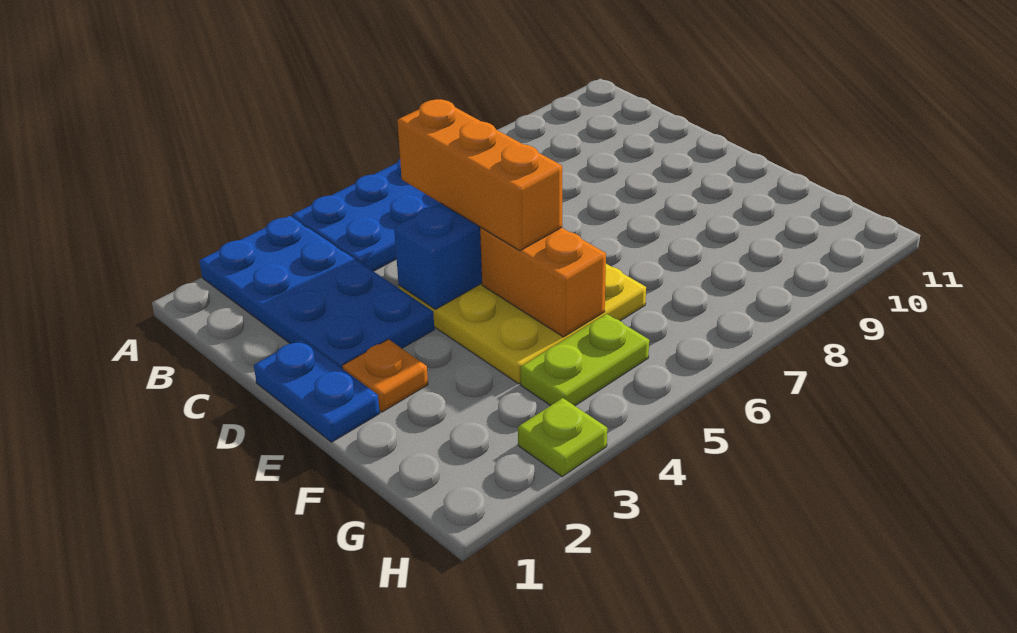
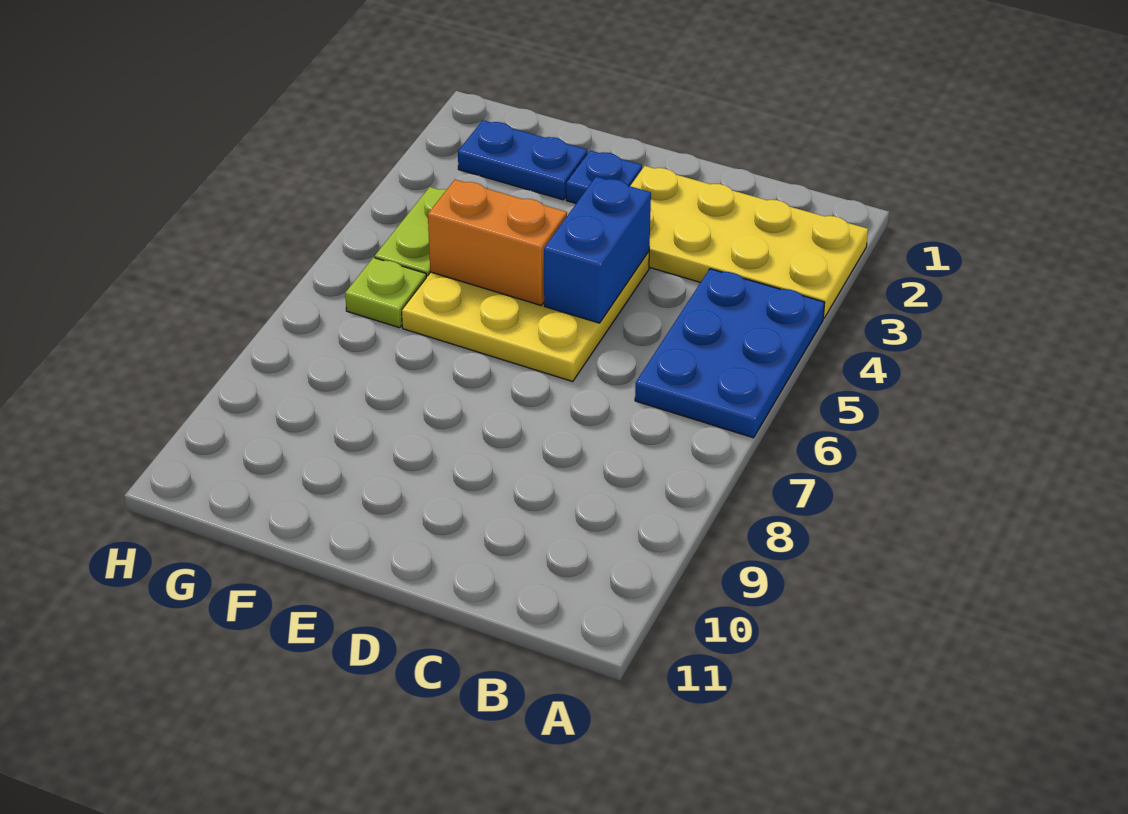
blue plate A2:D3 level 1 -> yellow plate A2:D3 level 1
orange brick C5:E5 level 3 -> none
blue plate D1:E1 level 1 -> blue plate F2:G2 level 1
orange plate E2 level 1 -> blue plate E2 level 1
lime plate H3 level 1 -> lime plate G6 level 1

